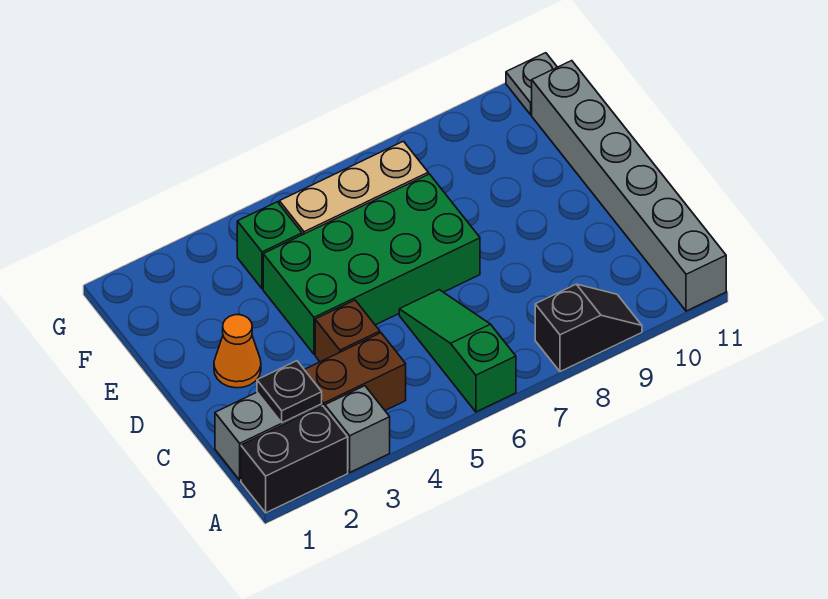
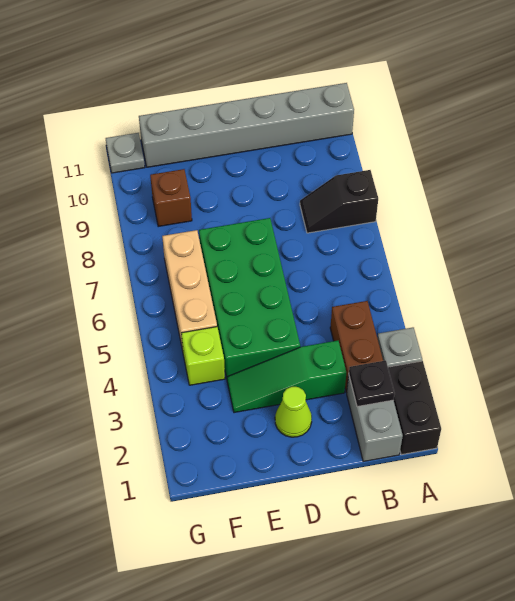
green slope A6:C6 level 1 top A -> green slope C3:E3 level 1 top C
black slope A8:A9 level 1 top 8 -> black slope A8:B8 level 1 top A
brown brick C4 level 1 -> brown brick F9 level 1
orange cone D2 level 1 -> lime cone D2 level 1
green brick F4 level 1 -> lime brick F4 level 1

